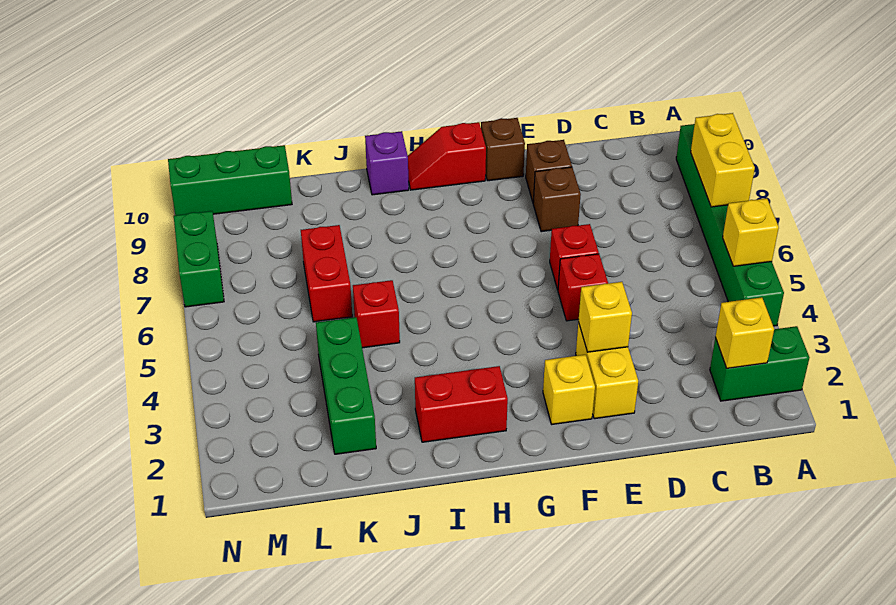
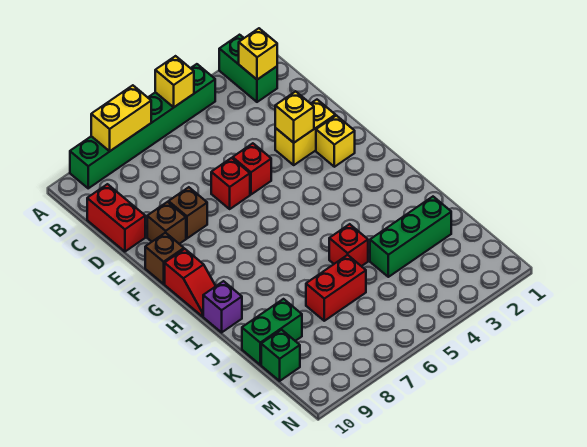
red brick H2:I2 level 1 -> red brick C10:D10 level 1
green brick L10:N10 level 1 -> green brick L10 level 1
green brick N7:N8 level 1 -> green brick K9:K10 level 1

